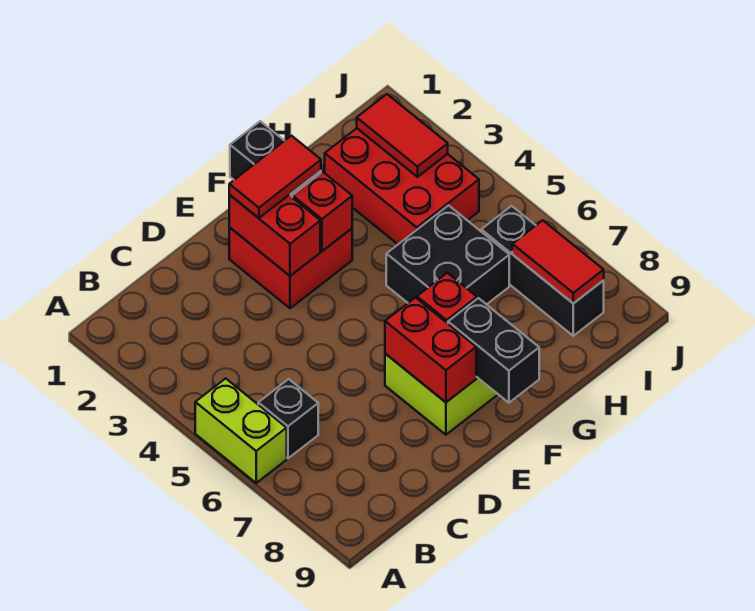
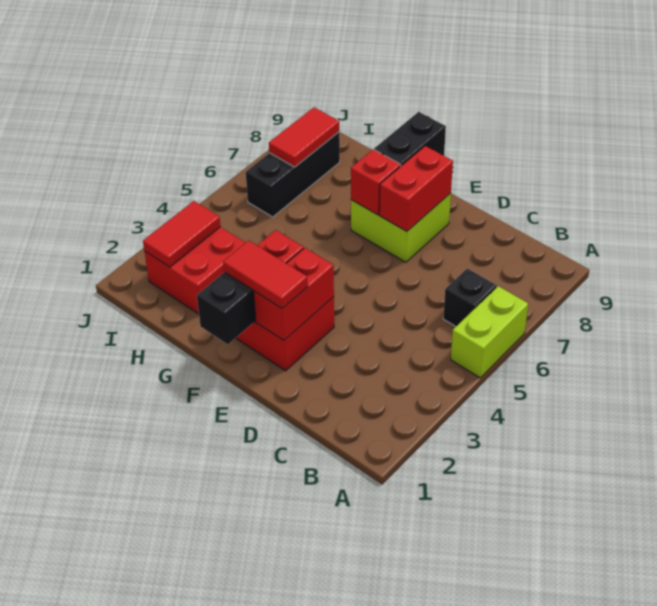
black brick G5:H6 level 1 -> none
red brick H2:I4 level 1 -> red brick H2:I3 level 1

